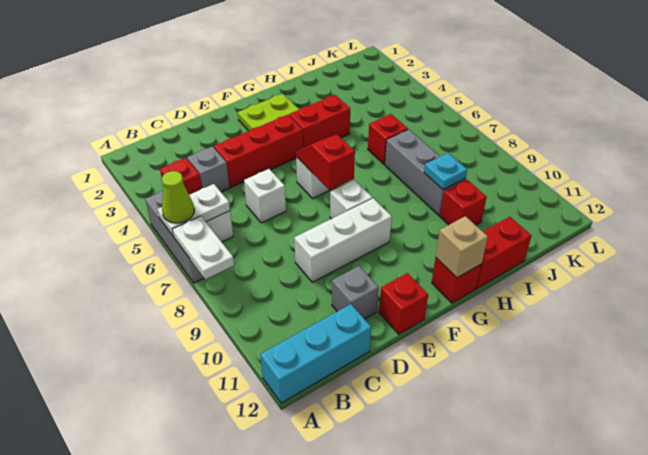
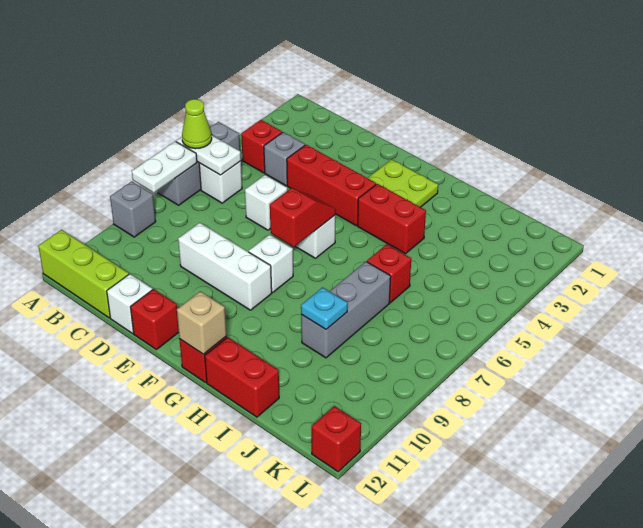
cyan brick A12:C12 level 1 -> lime brick A12:C12 level 1
grey brick D11 level 1 -> grey brick A9 level 1
none -> white brick D12 level 1
red brick I10 level 1 -> red brick L12 level 1

